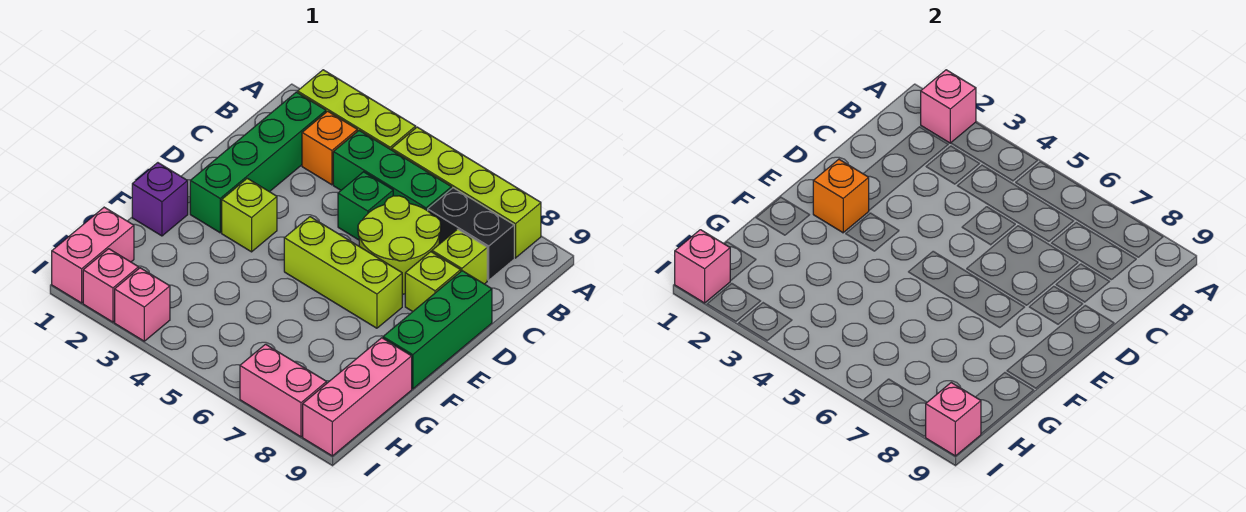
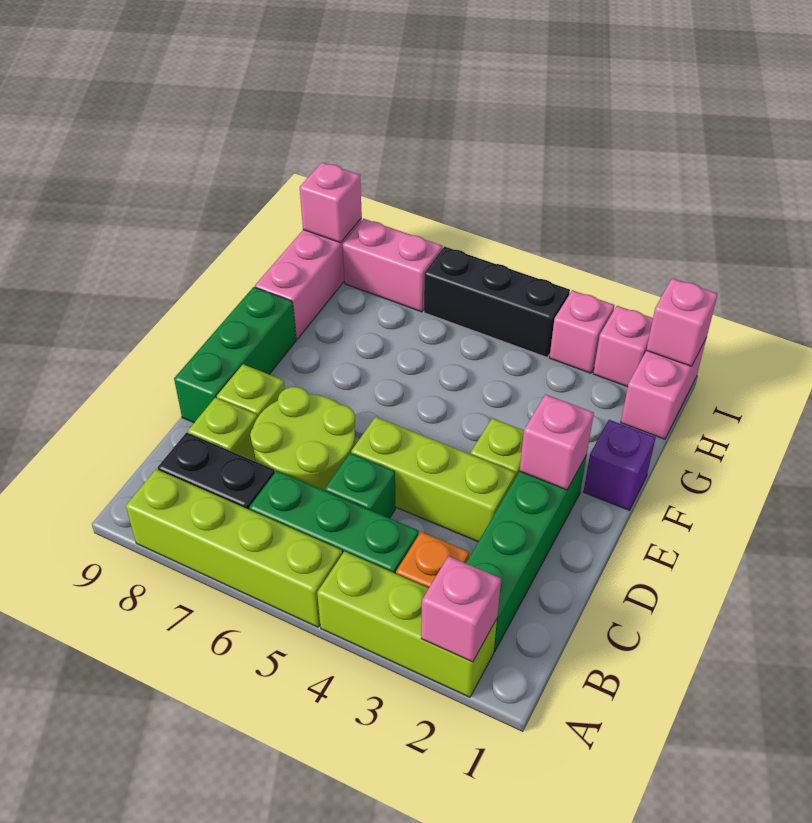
orange brick E2 level 2 -> pink brick E2 level 2
lime brick E5:E7 level 1 -> lime brick D3:D5 level 1
none -> black brick I4:I6 level 1

